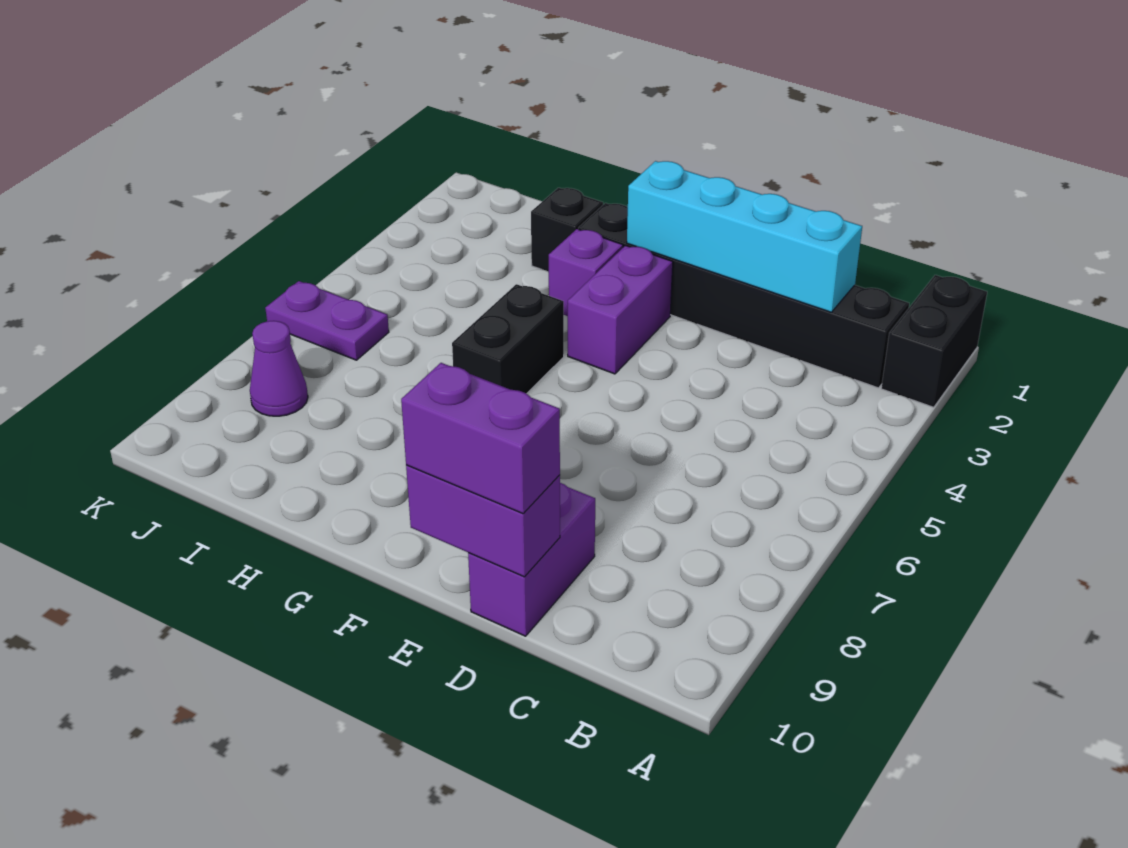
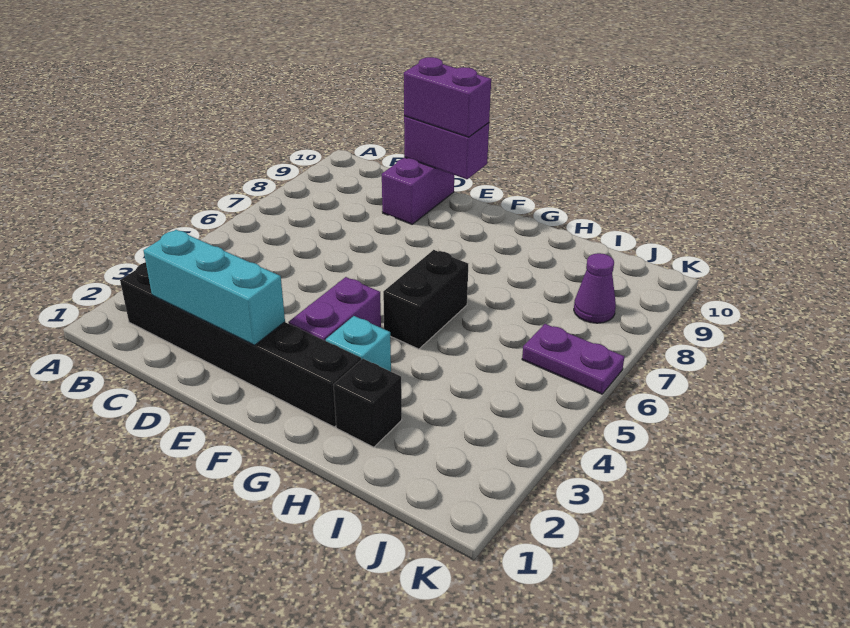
black brick A1:A2 level 1 -> none
cyan brick C2:F2 level 2 -> cyan brick C2:E2 level 2
purple brick G3 level 1 -> cyan brick G3 level 1

